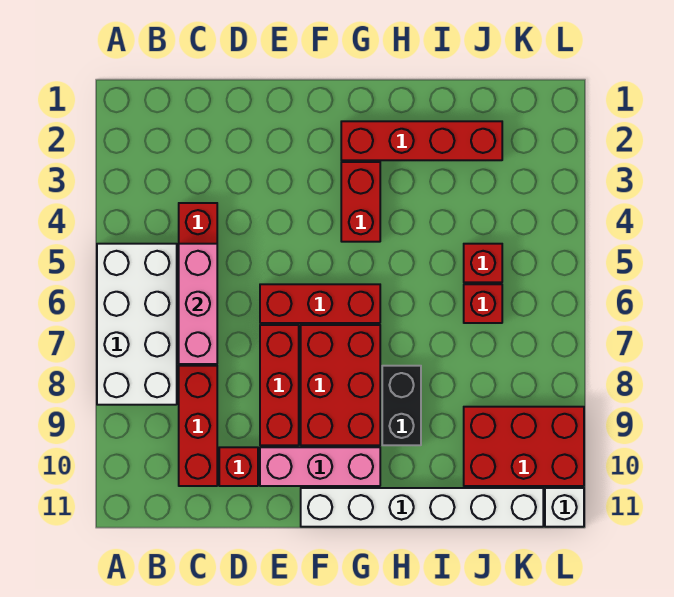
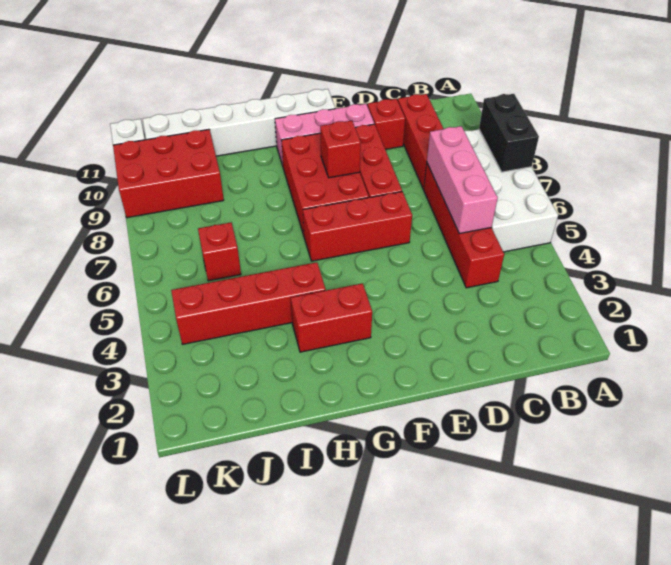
red brick G2:J2 level 1 -> red brick H4:K4 level 1
red brick G3:G4 level 1 -> red brick G3:H3 level 1
black brick H8:H9 level 1 -> black brick A7:A8 level 2
red brick J5 level 1 -> red brick F8 level 2

